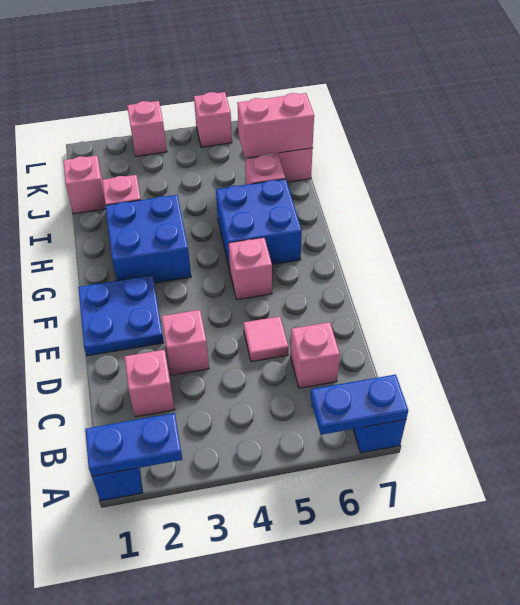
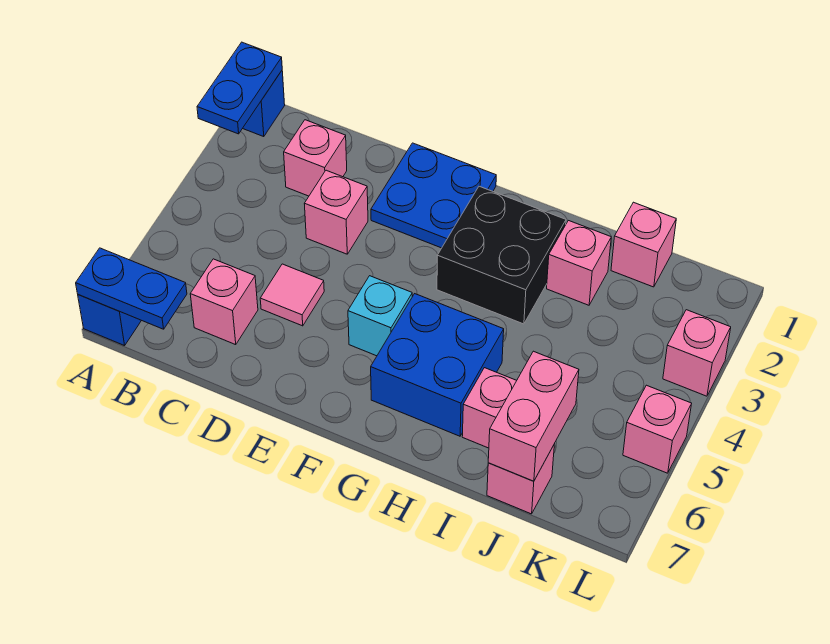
blue plate A6:A7 level 2 -> blue plate A7:B7 level 2
pink brick F5 level 1 -> cyan brick F5 level 1
blue brick G2:H3 level 1 -> black brick G2:H3 level 1

